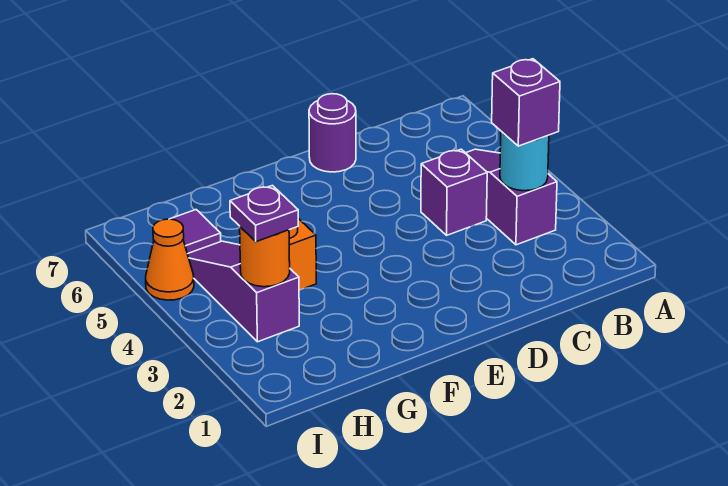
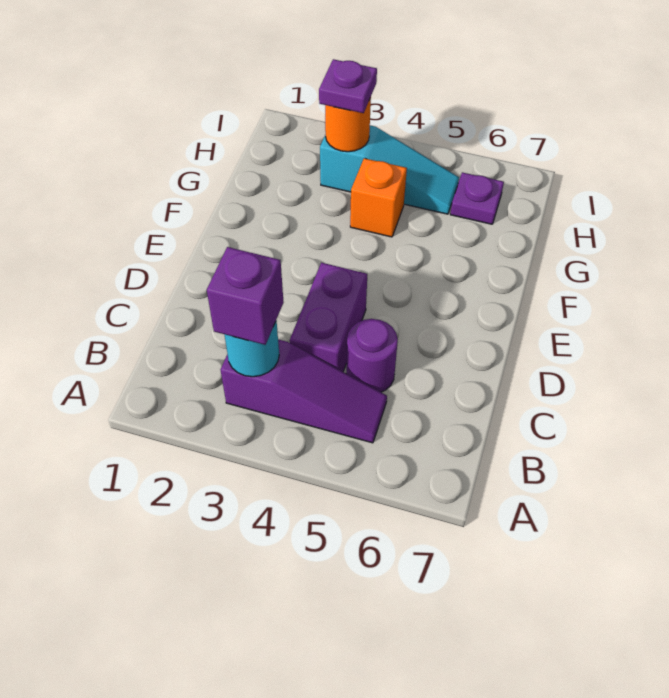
purple brick C4 level 1 -> purple brick C4:D4 level 1
purple round brick D7 level 1 -> purple round brick C5 level 1
purple slope H3:H5 level 1 top 3 -> cyan slope H3:H5 level 1 top 3
purple tile H6 level 1 -> purple plate H6 level 1
orange cone I5 level 1 -> none

